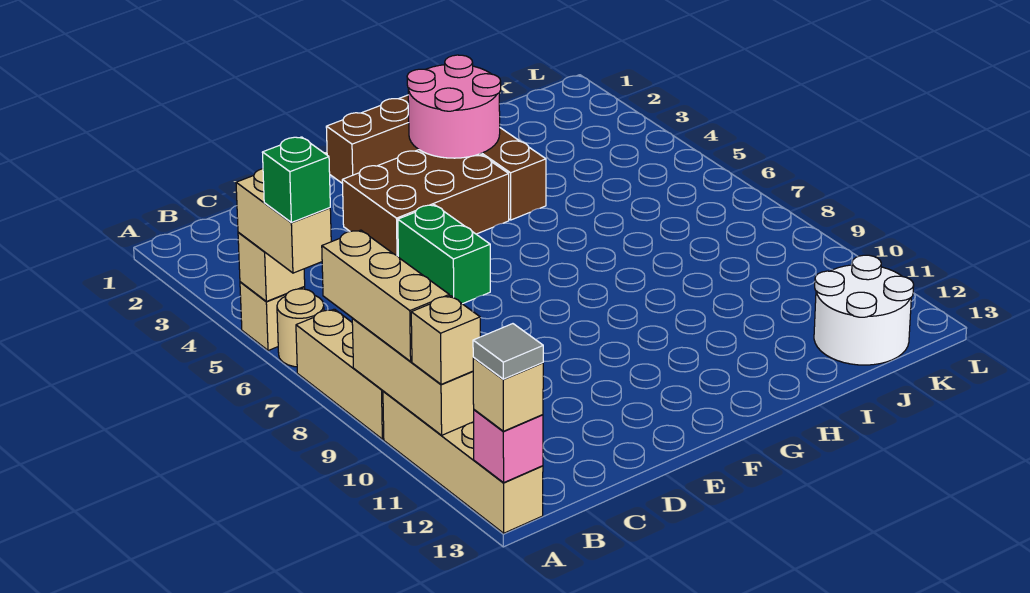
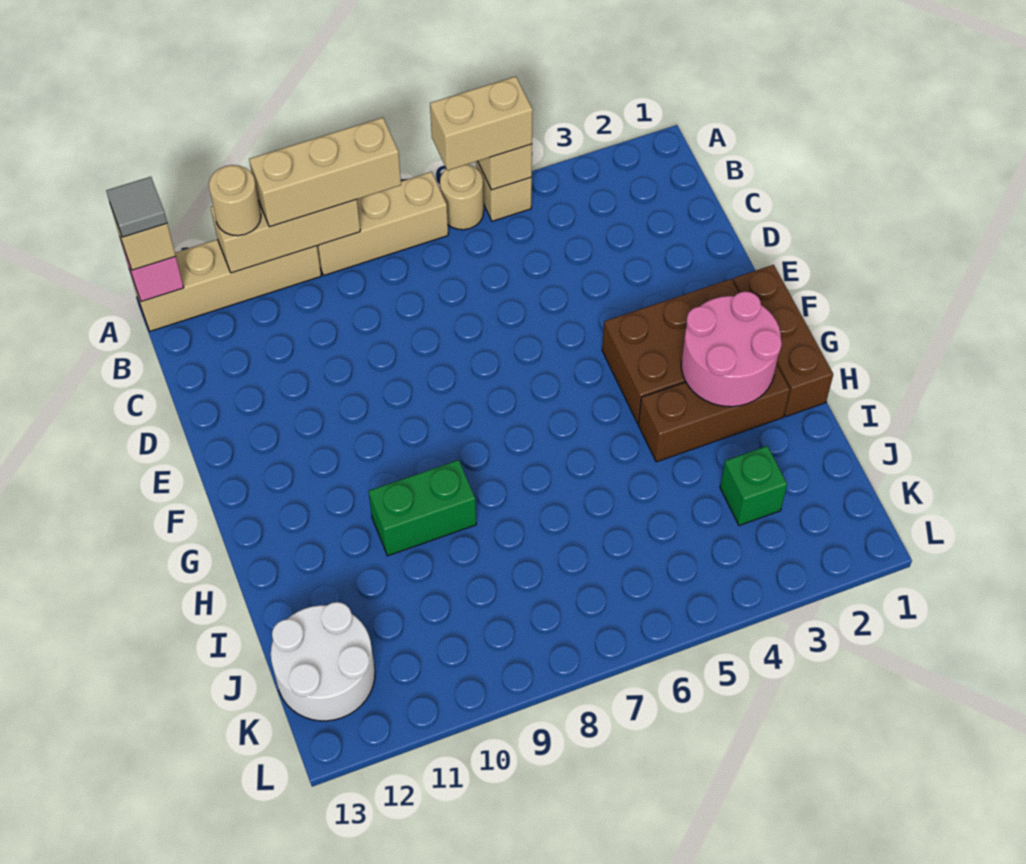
green brick A6 level 4 -> green brick J3 level 1
tan brick A11 level 3 -> tan round brick A11 level 3
brown brick E3:G4 level 1 -> brown brick F2:G4 level 1
green brick E5:E6 level 1 -> green brick H9:H10 level 1

